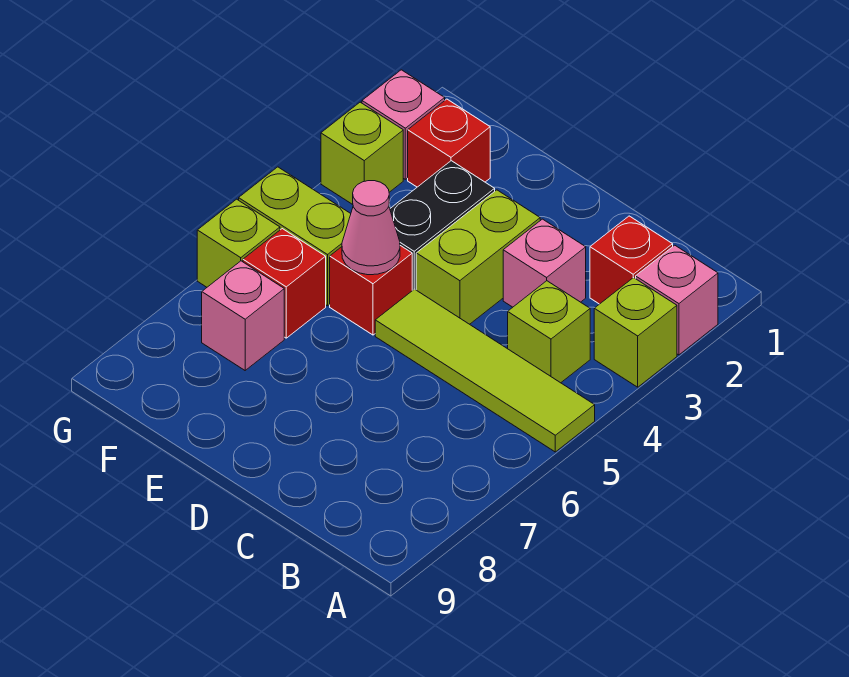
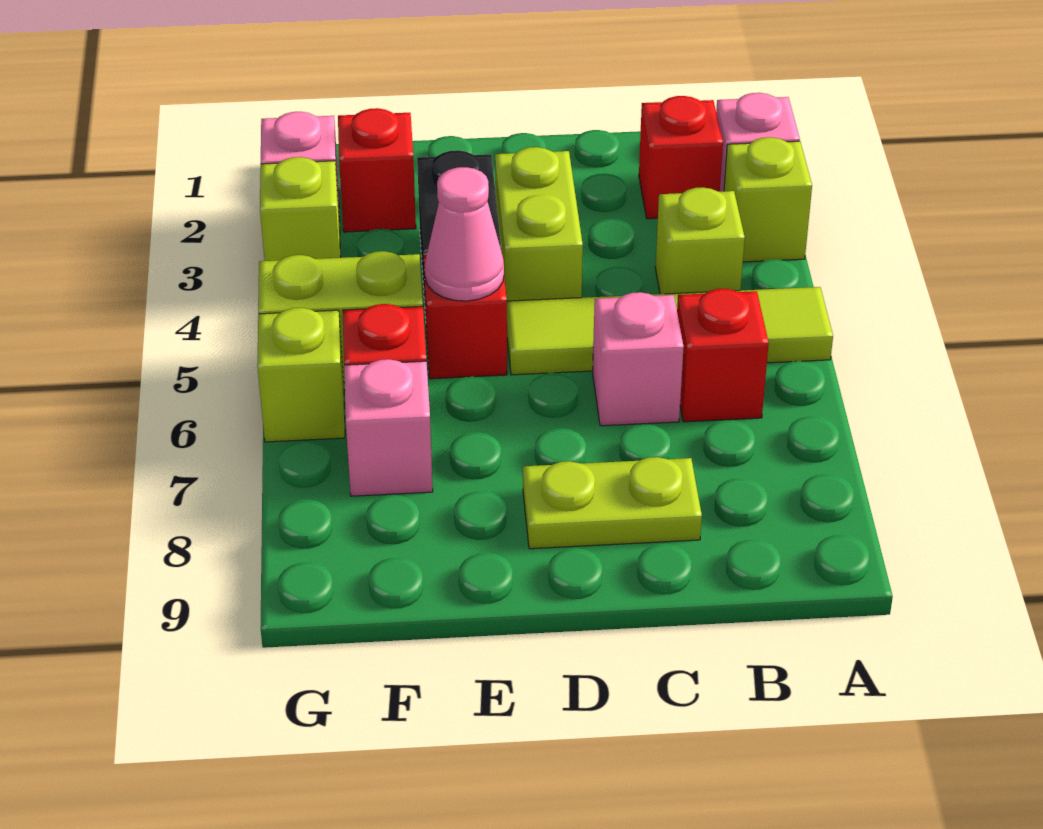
none -> red brick B6 level 1
pink brick C3 level 1 -> pink brick C6 level 1
none -> lime plate C8:D8 level 1

